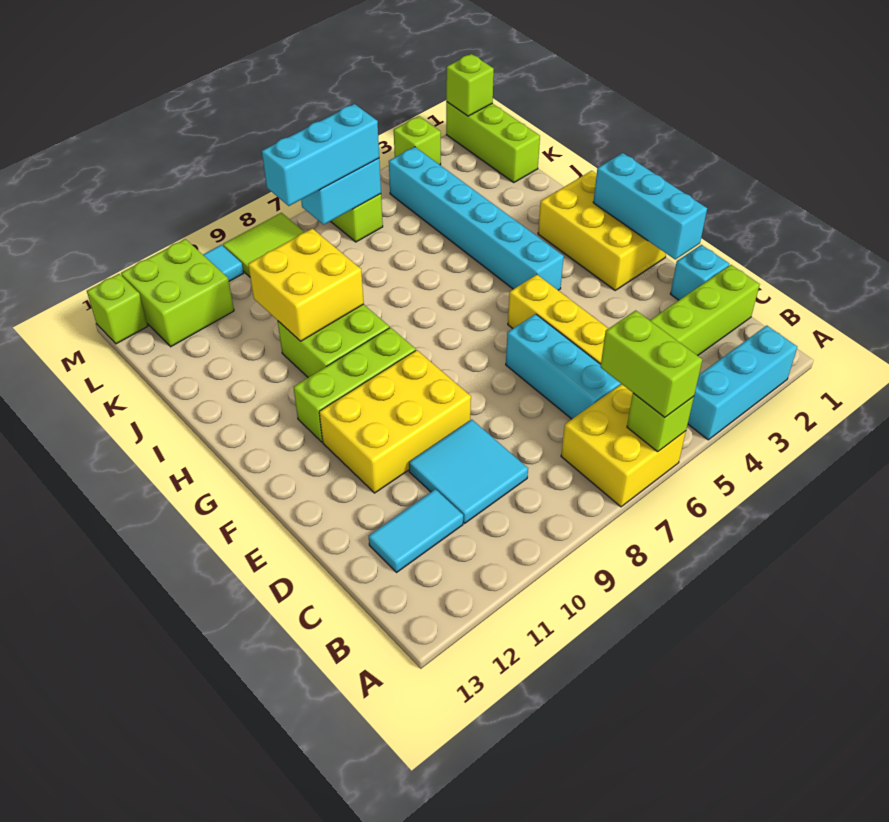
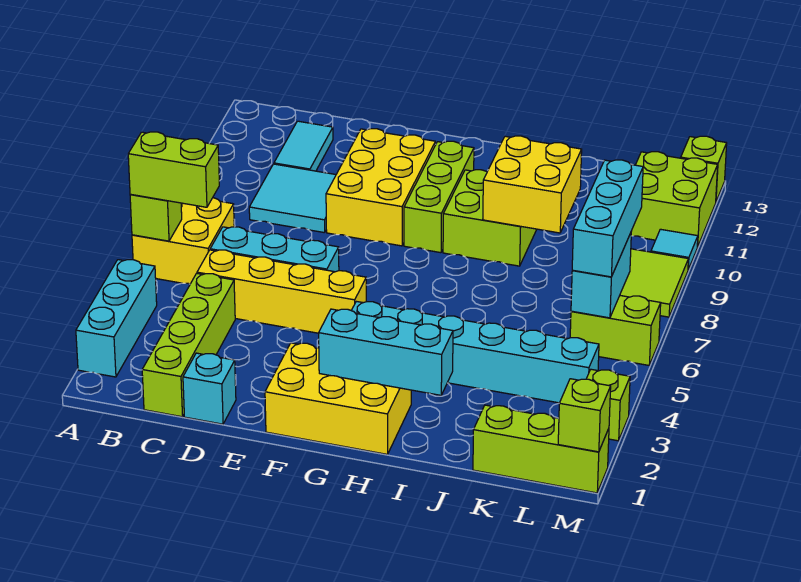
cyan brick E1:G1 level 2 -> cyan brick G2:I2 level 2

